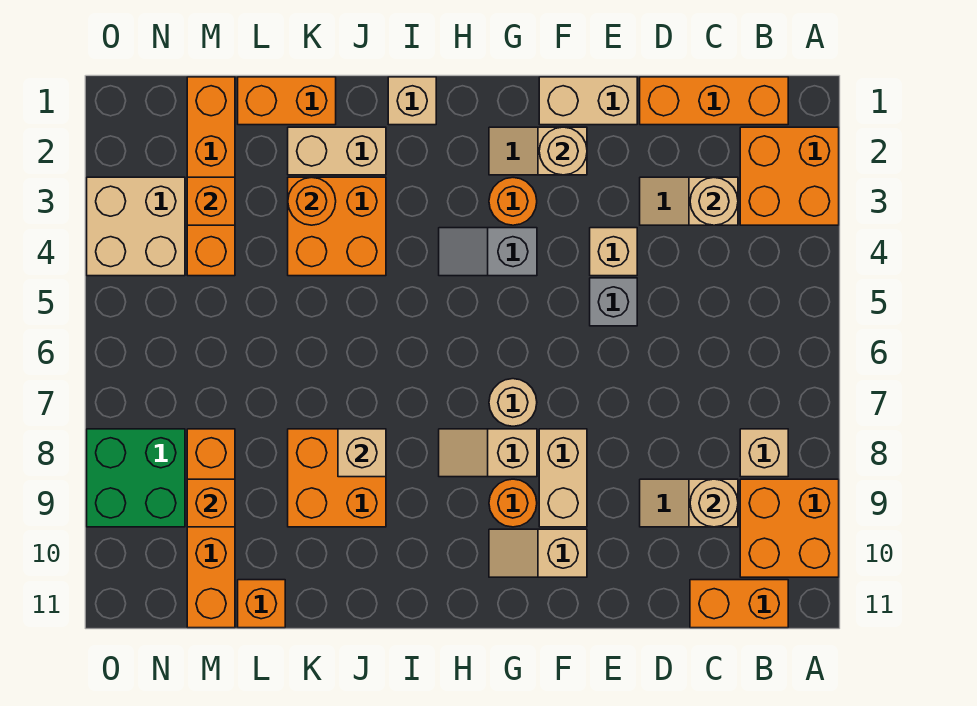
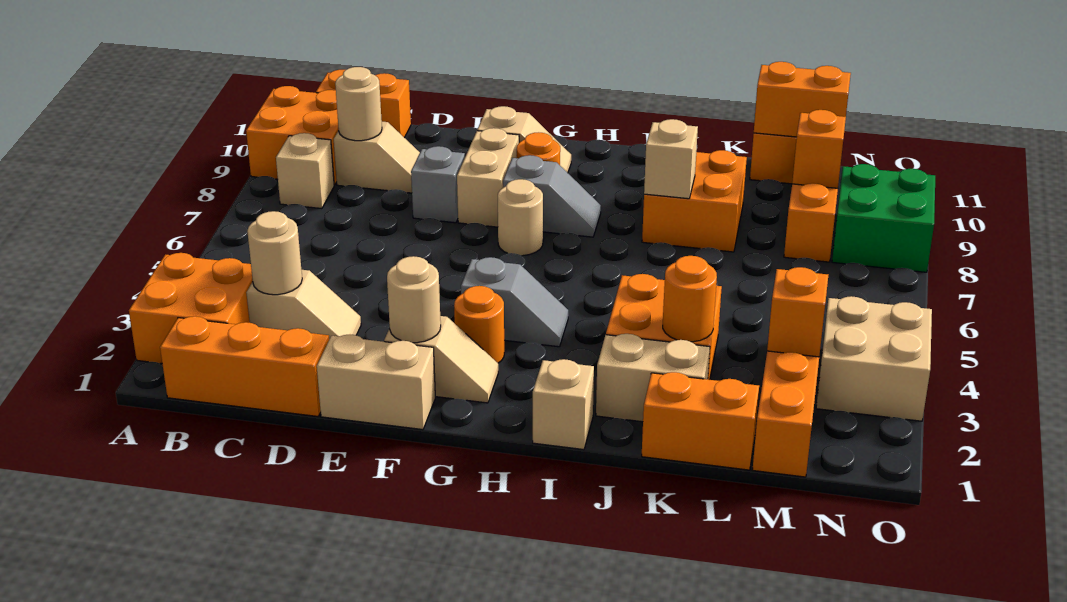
tan brick E4 level 1 -> none
grey brick E5 level 1 -> grey brick E8 level 1
tan slope G8:H8 level 1 top G -> grey slope G8:H8 level 1 top G
none -> orange brick L11:M11 level 2

